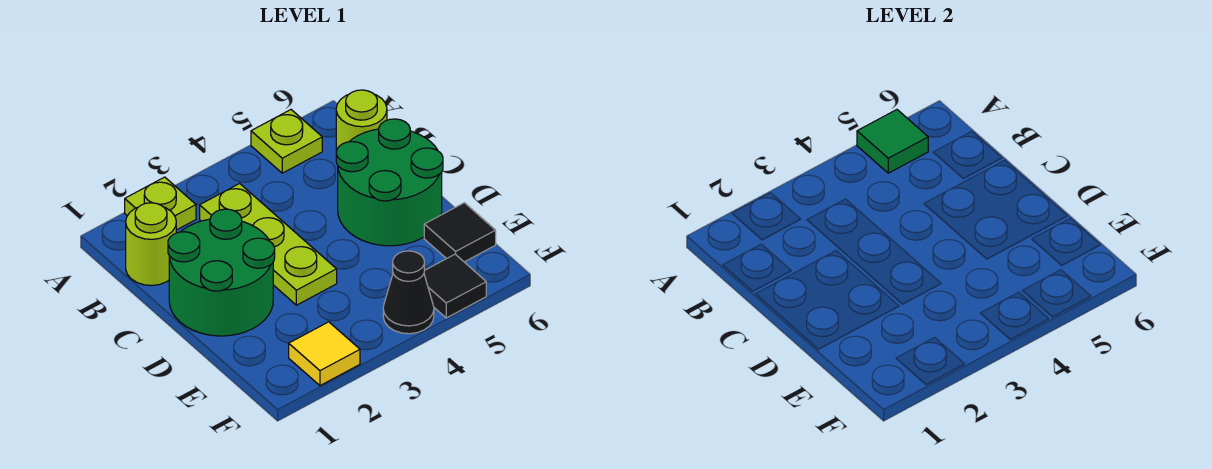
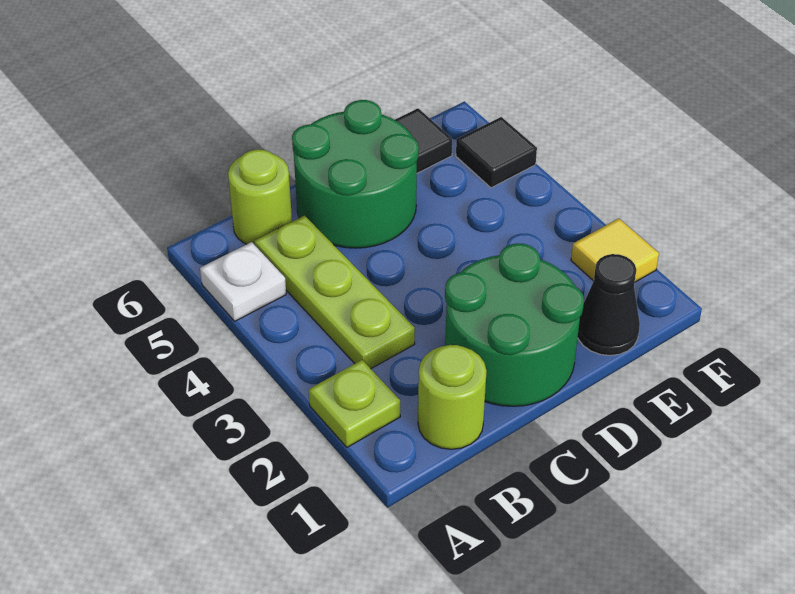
lime plate A5 level 1 -> white plate A5 level 1
green tile A5 level 2 -> none
lime plate B3:D3 level 1 -> lime plate B3:B5 level 1
black cone F4 level 1 -> black cone E1 level 1

